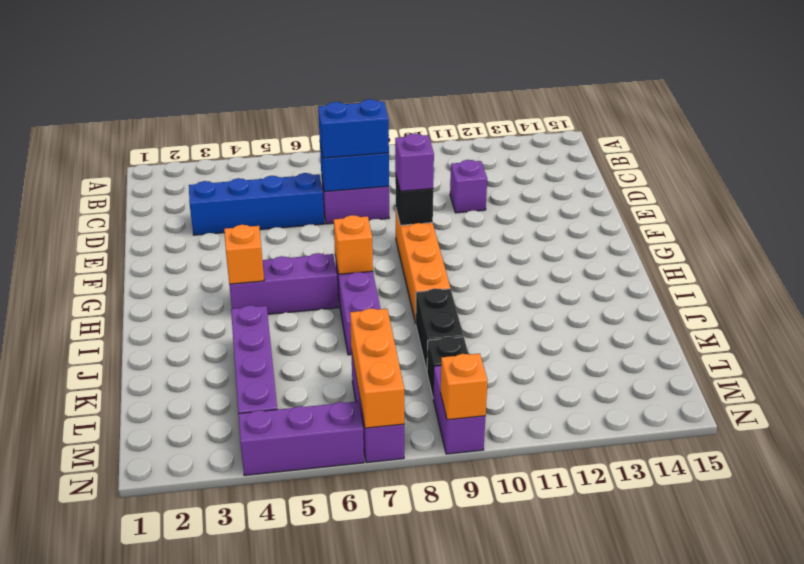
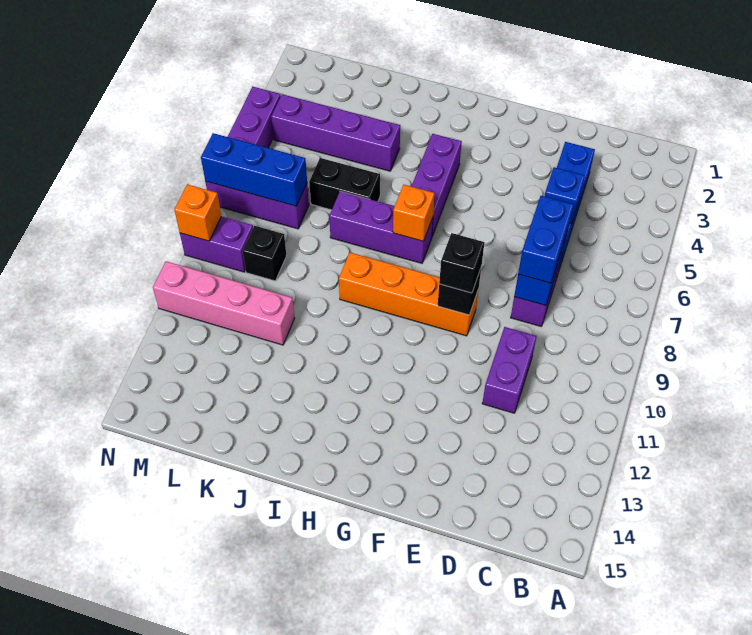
none -> blue brick D5 level 2
purple brick D11 level 1 -> purple brick D10:D11 level 1
purple brick F9 level 3 -> black brick F9 level 3
orange brick H4 level 2 -> none
black brick J9:K9 level 1 -> black brick J6:K6 level 1
none -> pink brick K11:N11 level 1
orange brick L7:N7 level 2 -> blue brick L7:N7 level 2

